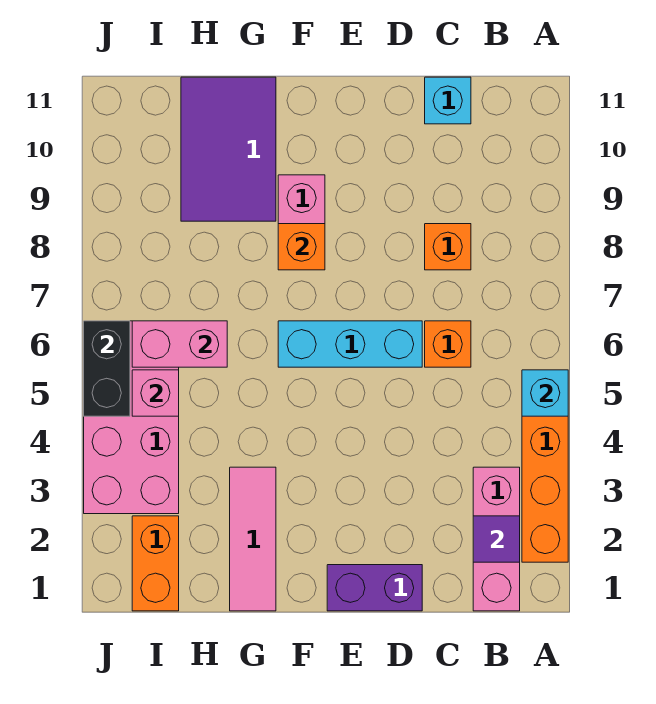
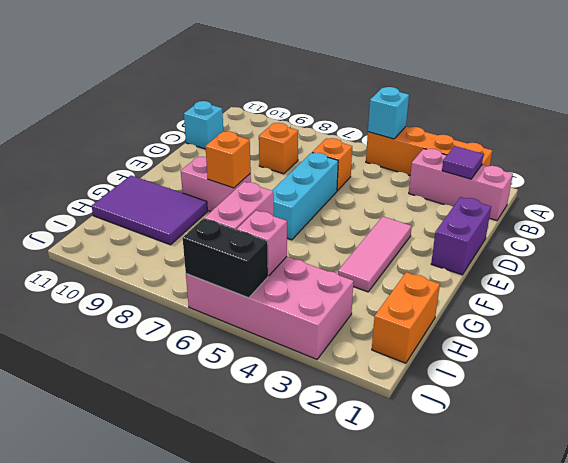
pink tile G1:G3 level 1 -> pink tile E3:G3 level 1
orange brick I1:I2 level 1 -> orange brick H1:I1 level 1

